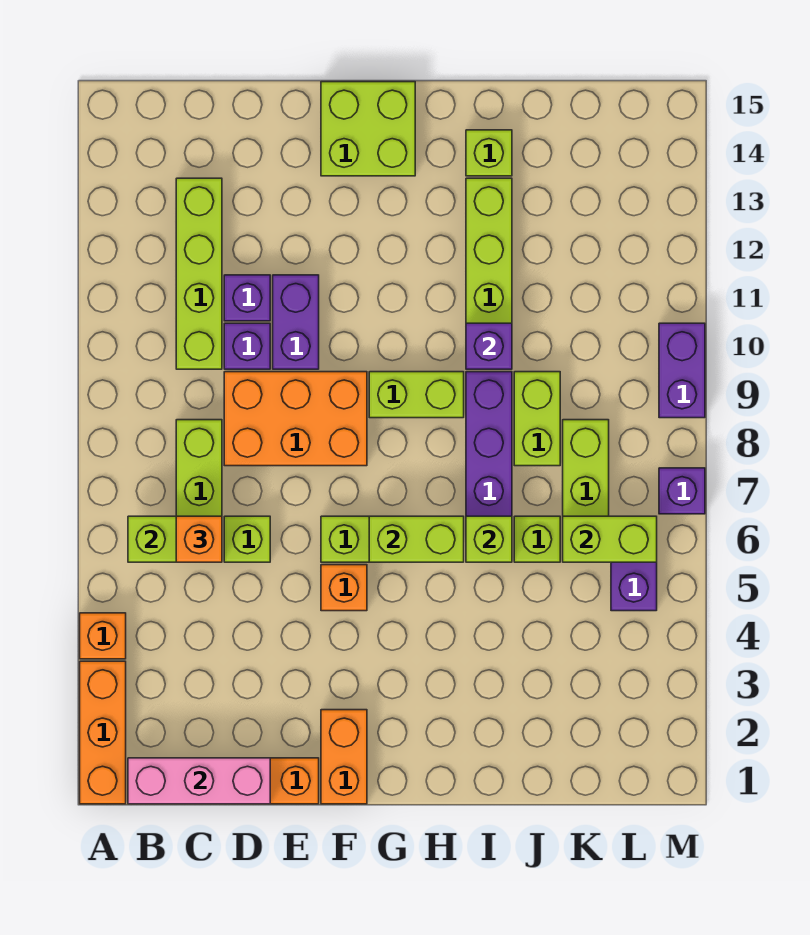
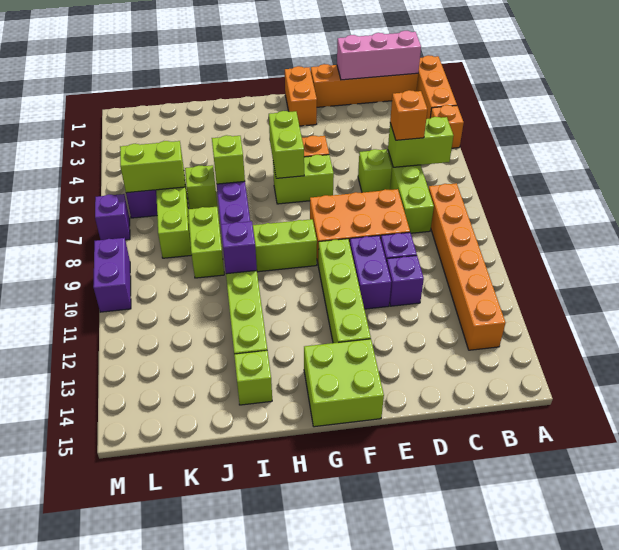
none -> orange brick B8:B13 level 1
lime brick C10:C13 level 1 -> lime brick F10:F13 level 1
lime brick G6:H6 level 2 -> lime brick G5:G6 level 2

